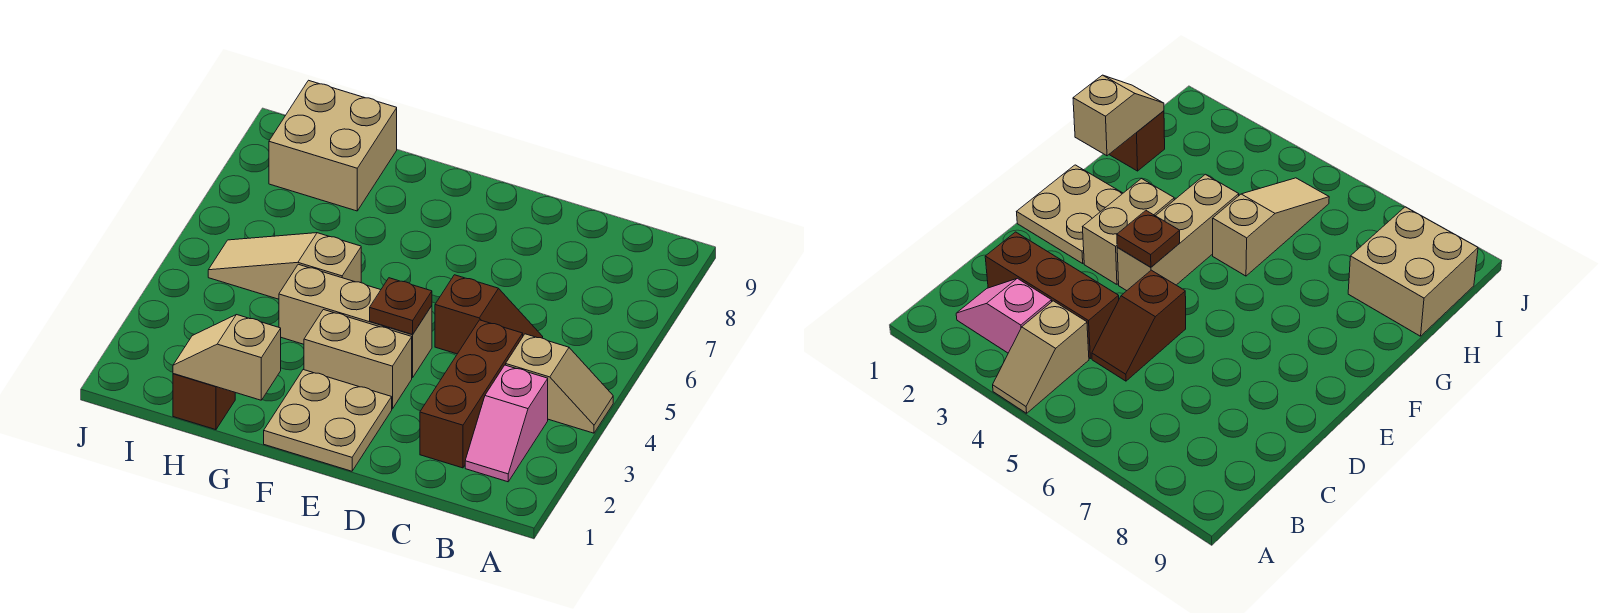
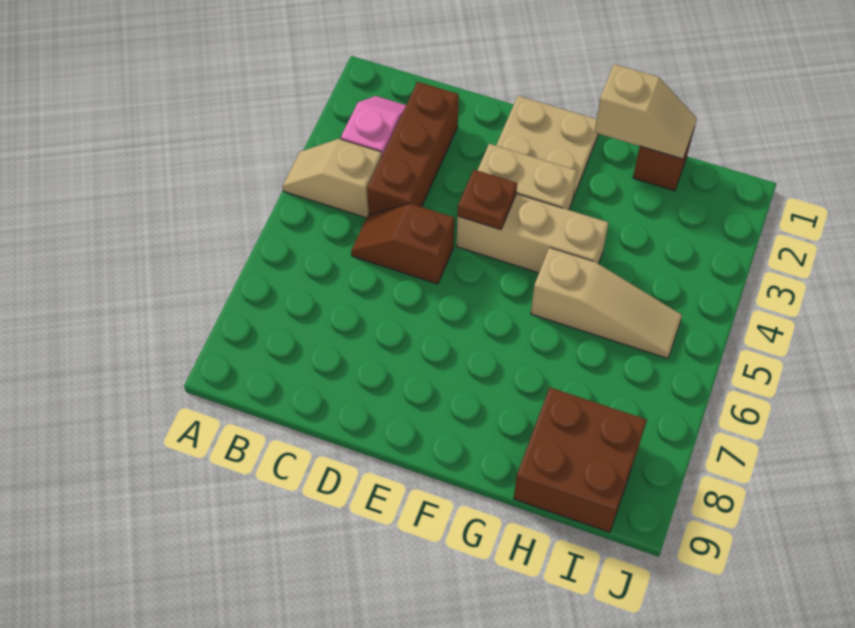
tan brick H8:I9 level 1 -> brown brick H8:I9 level 1

